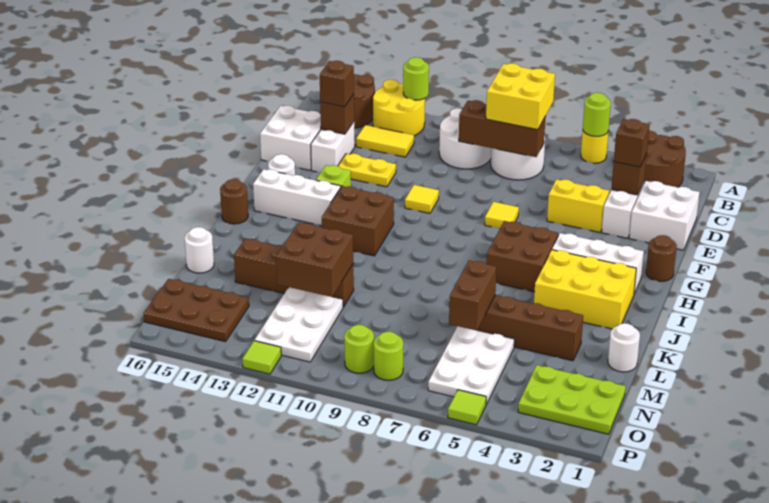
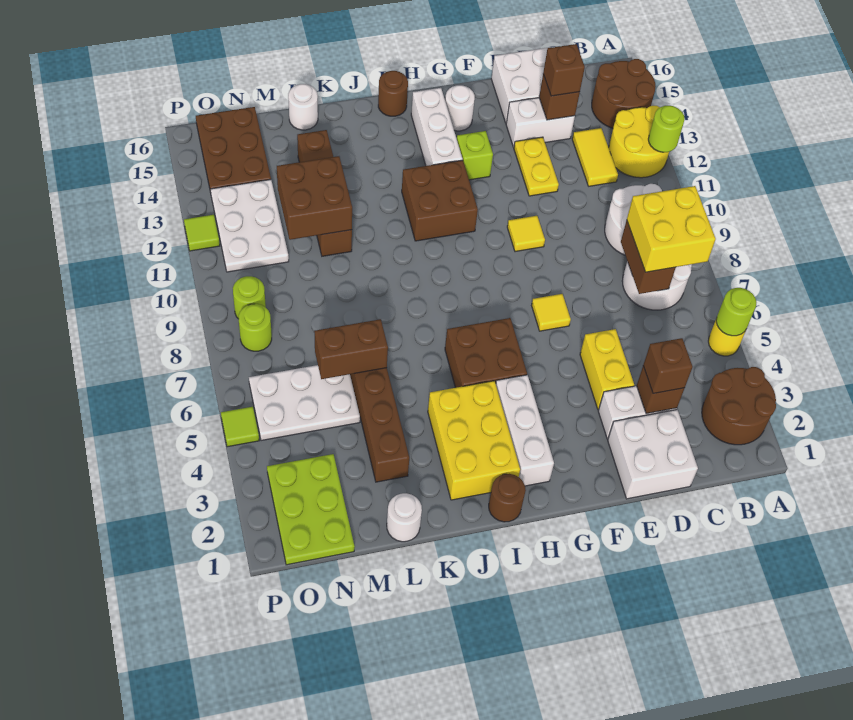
brown brick C7:C9 level 2 -> brown brick C7:C8 level 2
brown round brick G1 level 1 -> brown round brick I1 level 1
white plate M11:O12 level 1 -> white plate N11:O13 level 1

